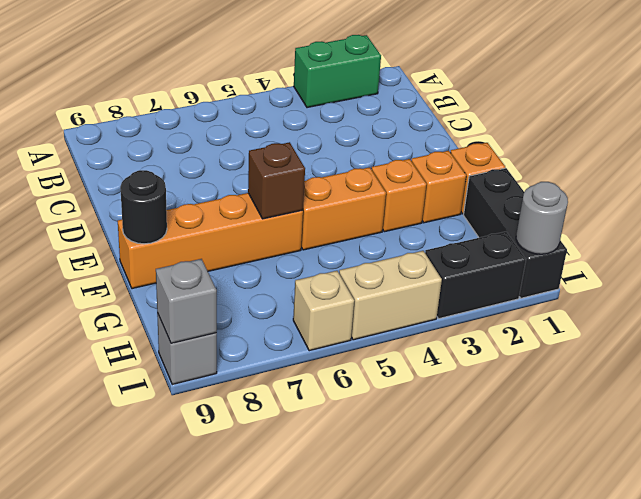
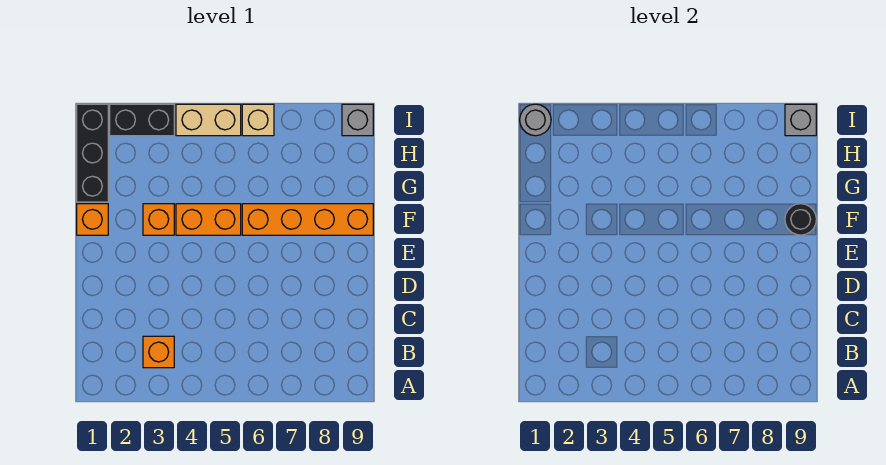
green brick A2:A3 level 1 -> none
orange brick F2 level 1 -> orange brick B3 level 1
brown brick F6 level 2 -> none

